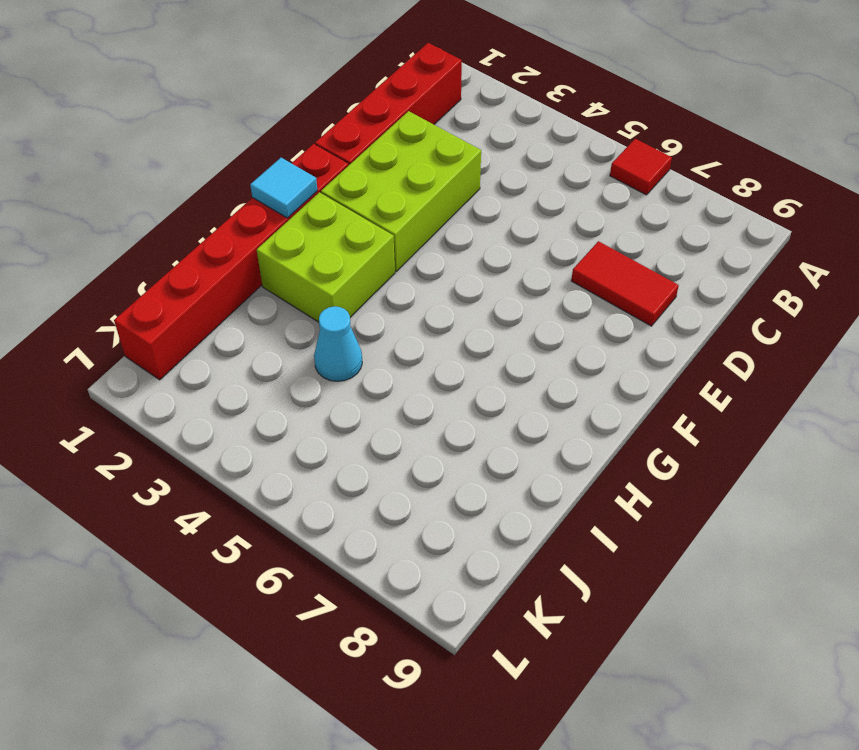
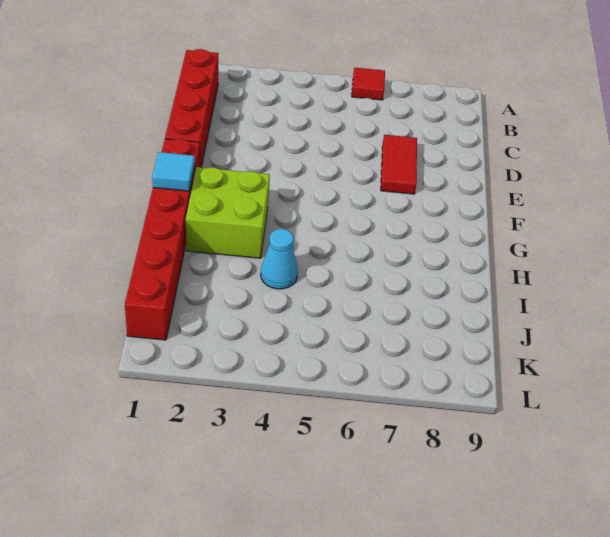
lime brick D2:F3 level 1 -> none
red tile D7:D8 level 1 -> red tile D7:E7 level 1

